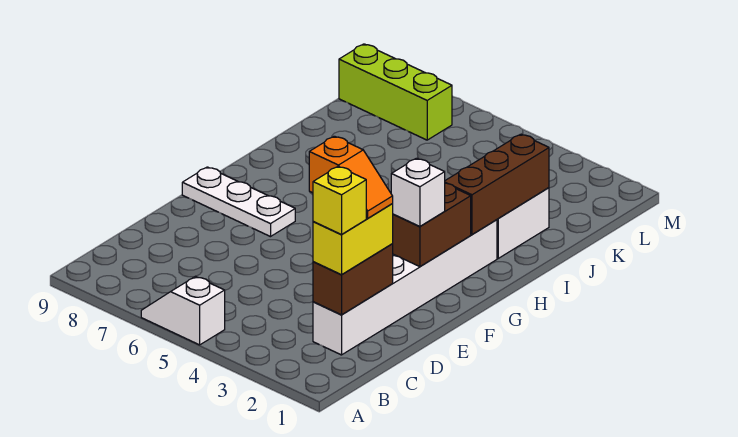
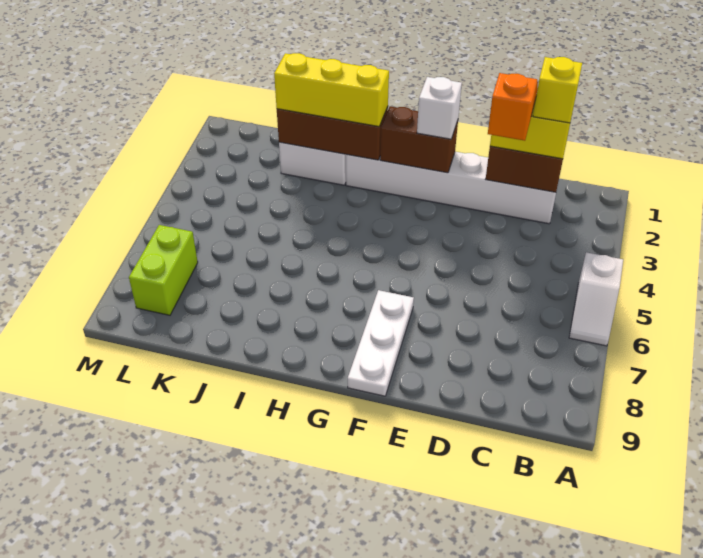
none -> yellow brick H2:J2 level 3
lime brick L7:L9 level 1 -> lime brick L7:L8 level 1

